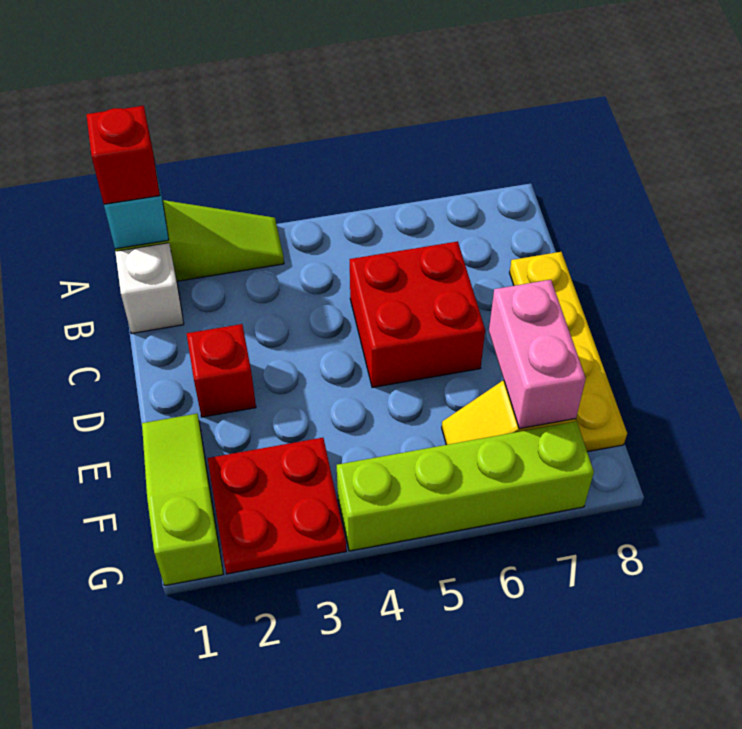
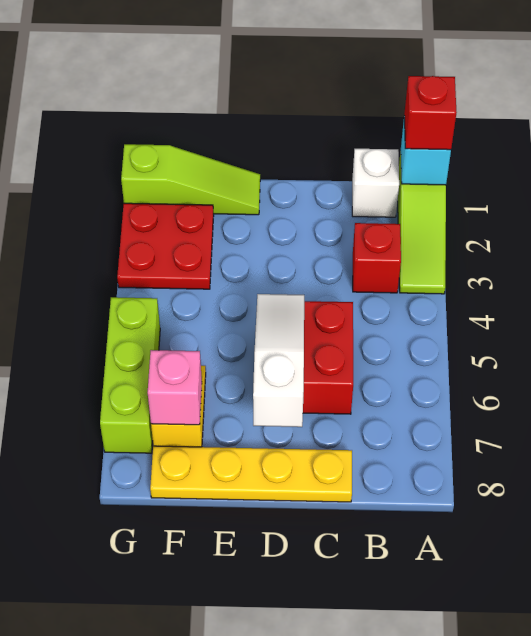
red brick D2 level 1 -> red brick B3 level 1
none -> white slope D5:D7 level 2 top 7
pink brick E7:F7 level 2 -> pink brick F7 level 2
lime brick G4:G7 level 1 -> lime brick G5:G7 level 1

